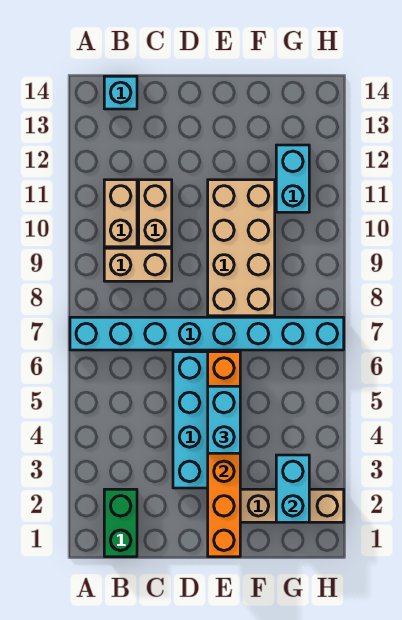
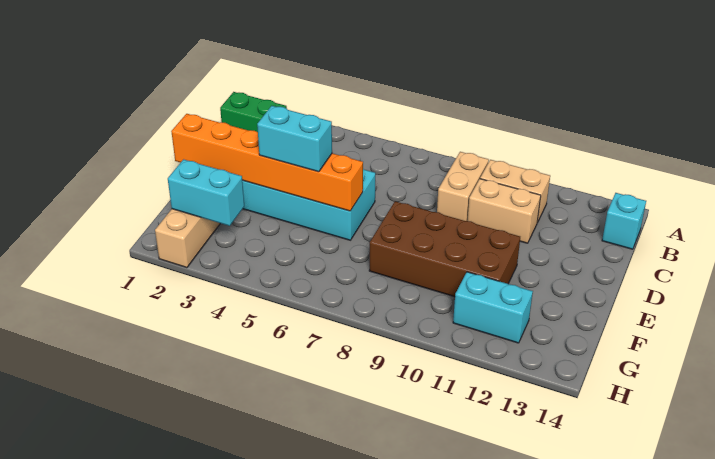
cyan brick A7:H7 level 1 -> none
tan brick E8:F11 level 1 -> brown brick E8:F11 level 1

